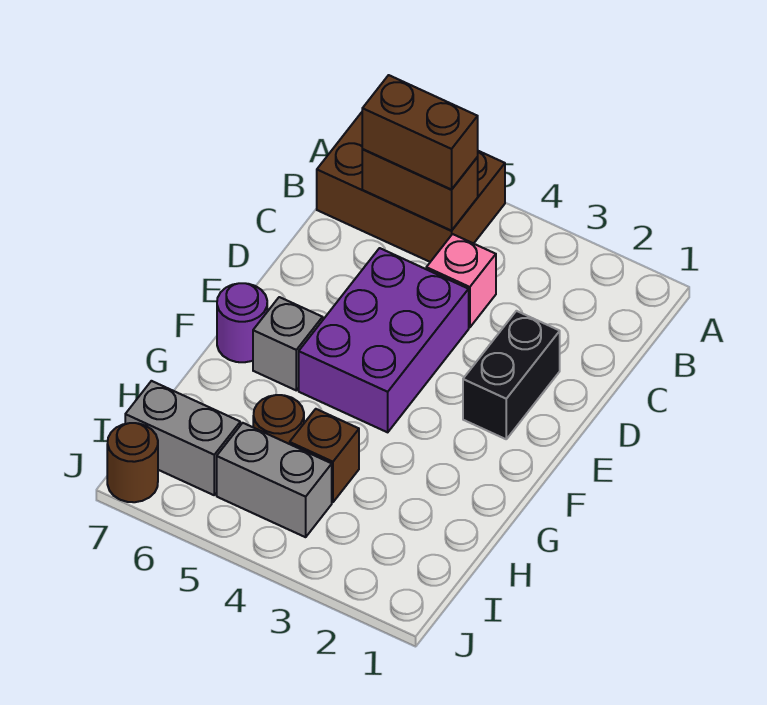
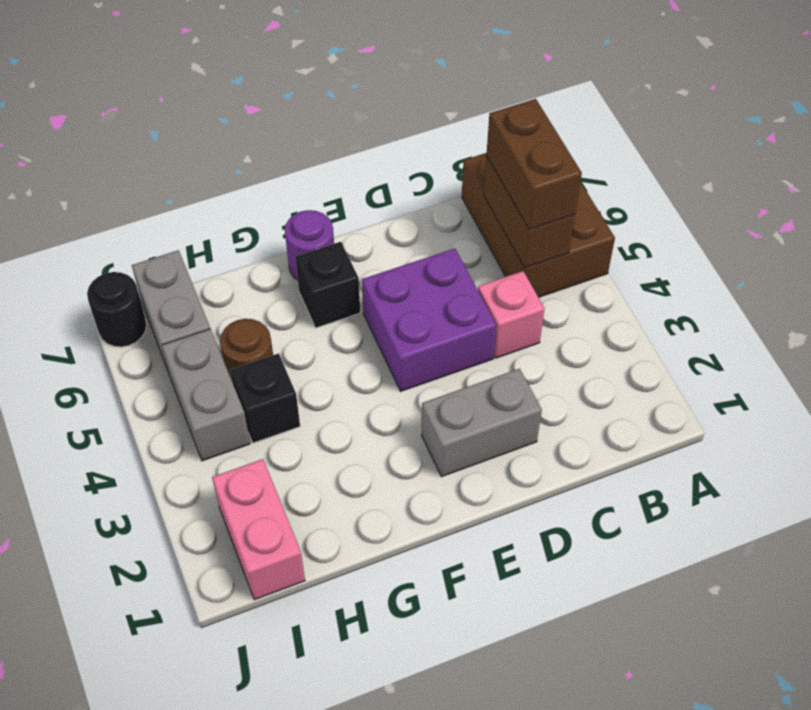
black brick D2:E2 level 1 -> grey brick D2:E2 level 1
purple brick D4:F5 level 1 -> purple brick D4:E5 level 1
grey brick F6 level 1 -> black brick F6 level 1
brown brick H4 level 1 -> black brick H4 level 1
none -> pink brick I1:I2 level 1
brown round brick J7 level 1 -> black round brick J7 level 1

